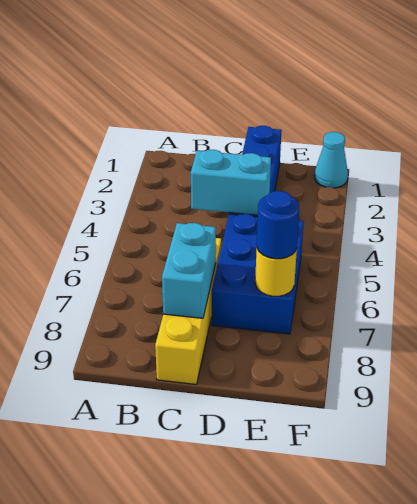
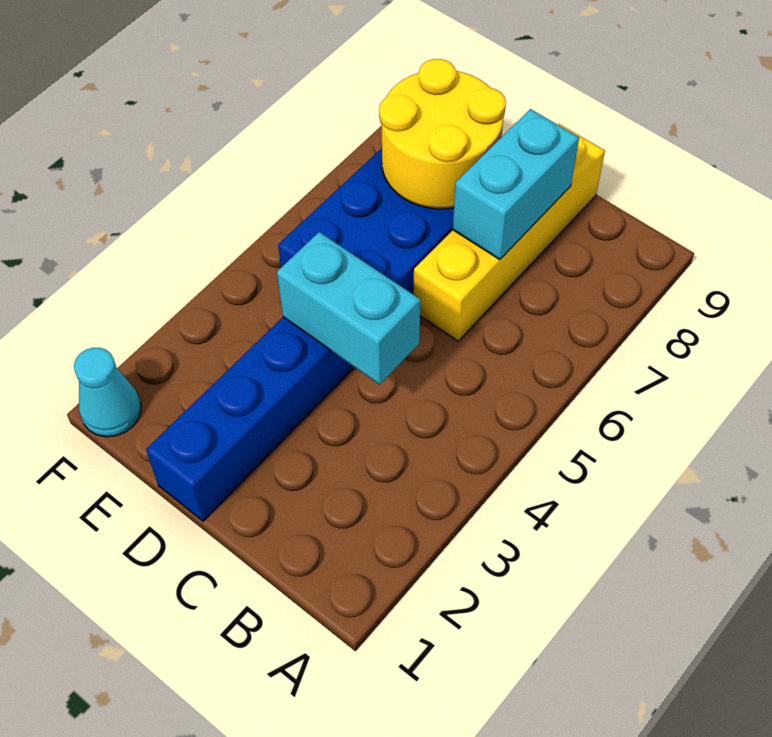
yellow round brick E7 level 2 -> yellow round brick D7:E8 level 2
blue round brick E7 level 3 -> none

